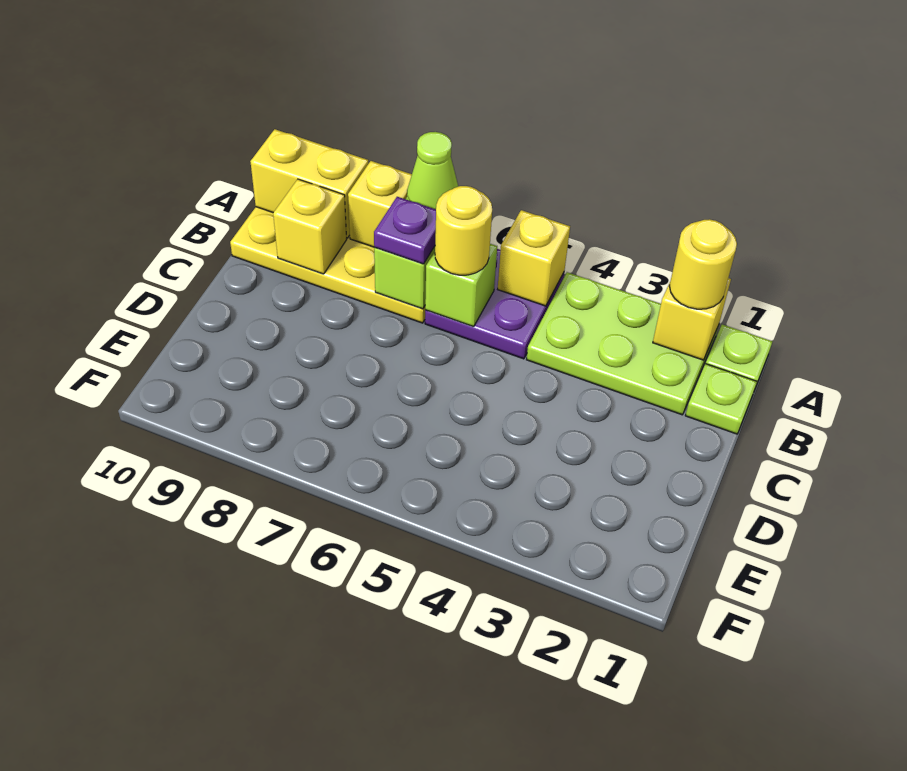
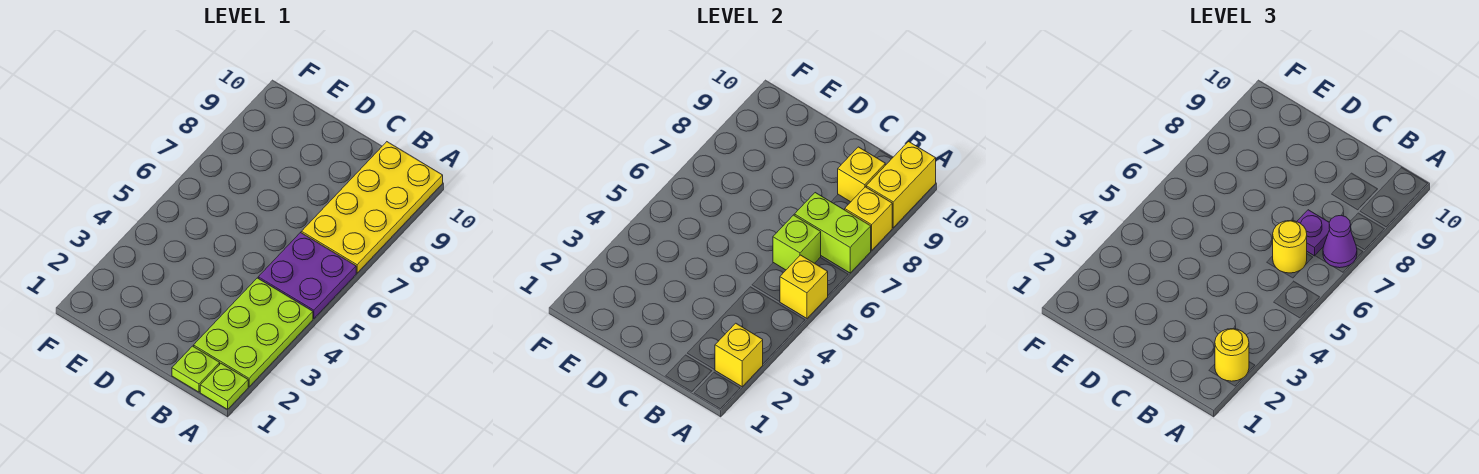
lime cone A7 level 3 -> purple cone A7 level 3

